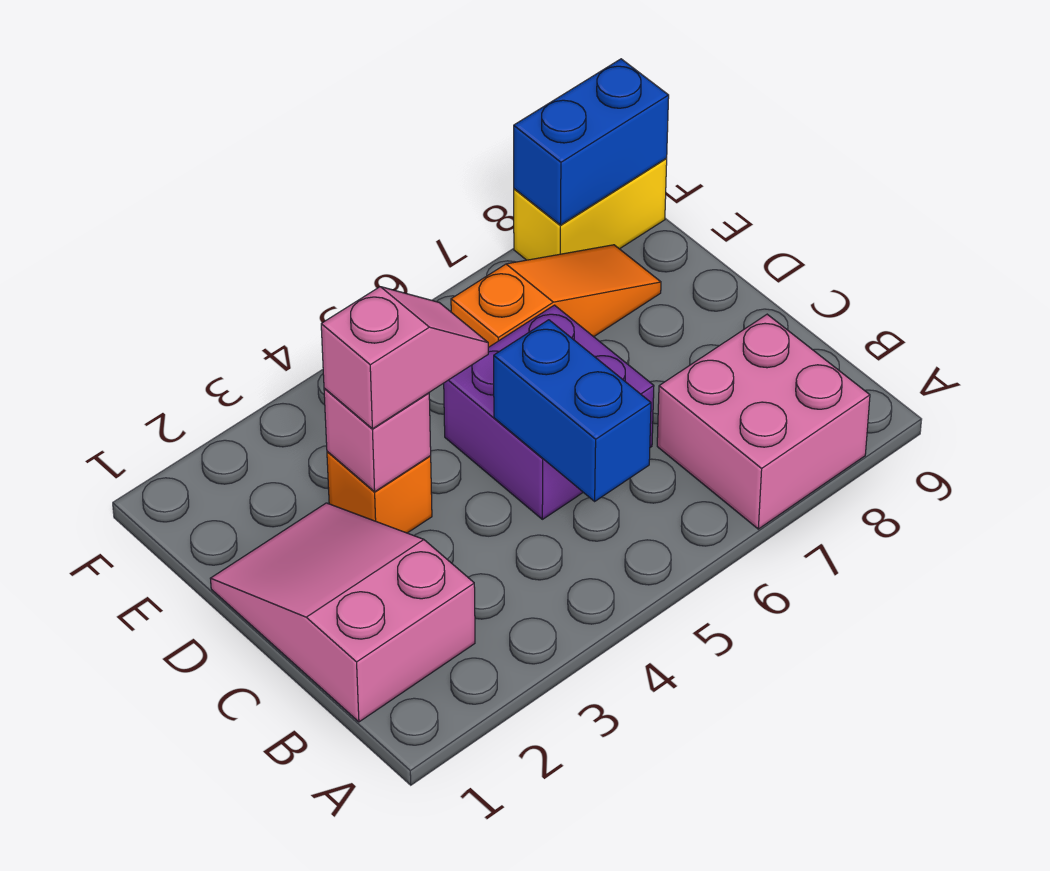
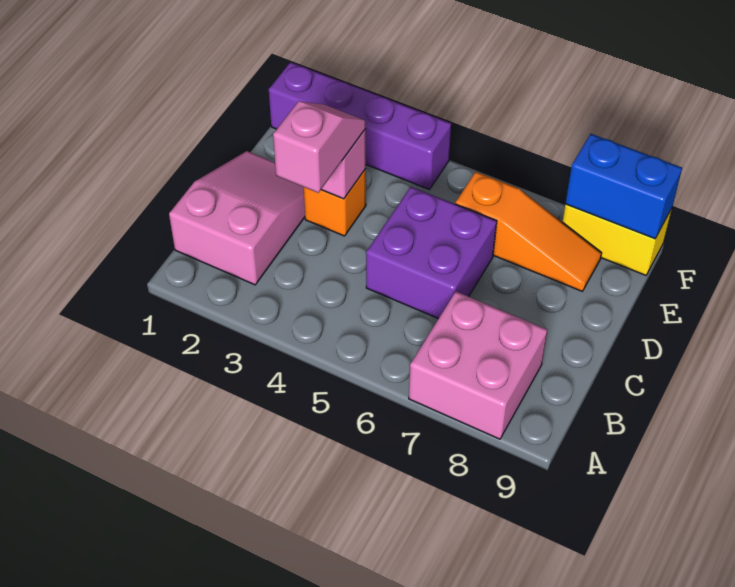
blue brick B5:C5 level 2 -> none
pink slope D3:D4 level 3 top 3 -> pink slope C3:D3 level 3 top C
none -> purple brick F1:F4 level 1

